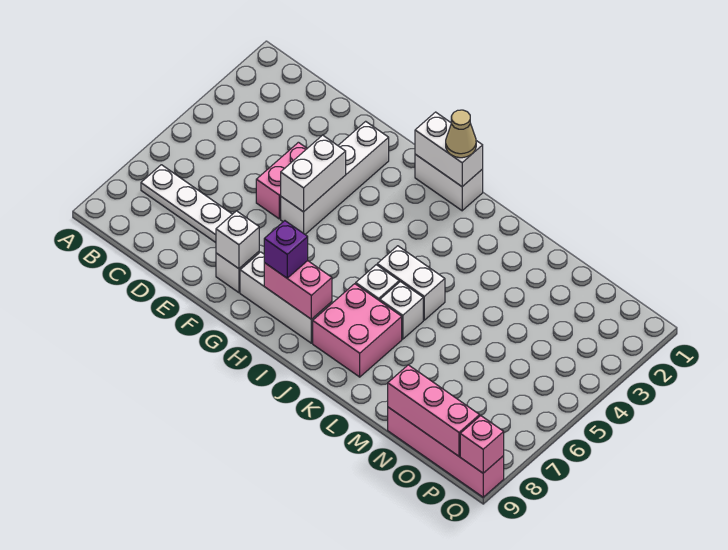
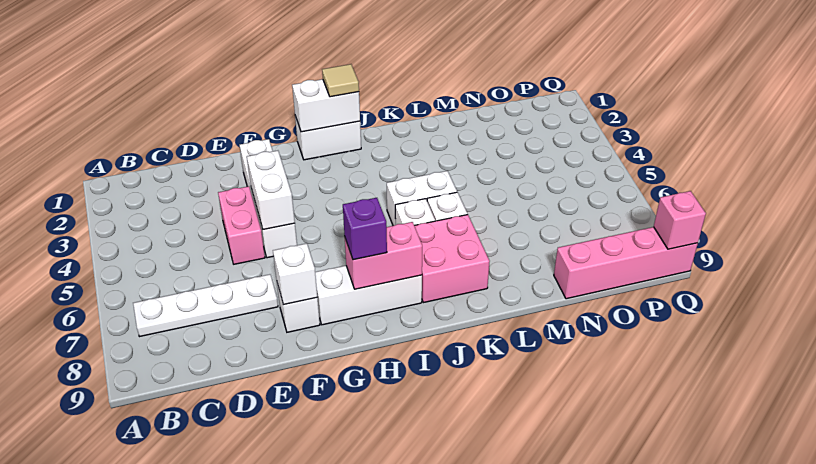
tan cone I1 level 3 -> tan tile I1 level 3
pink brick N9:P9 level 2 -> none

